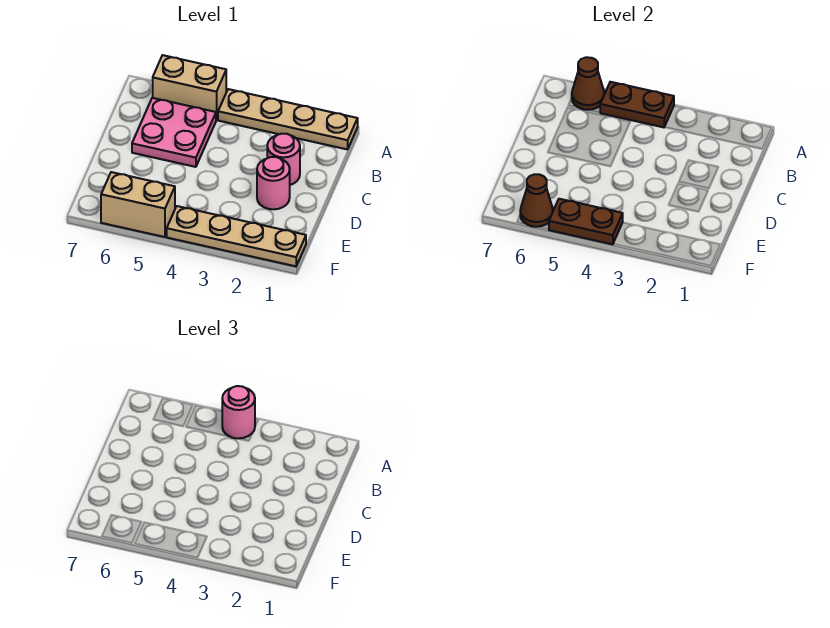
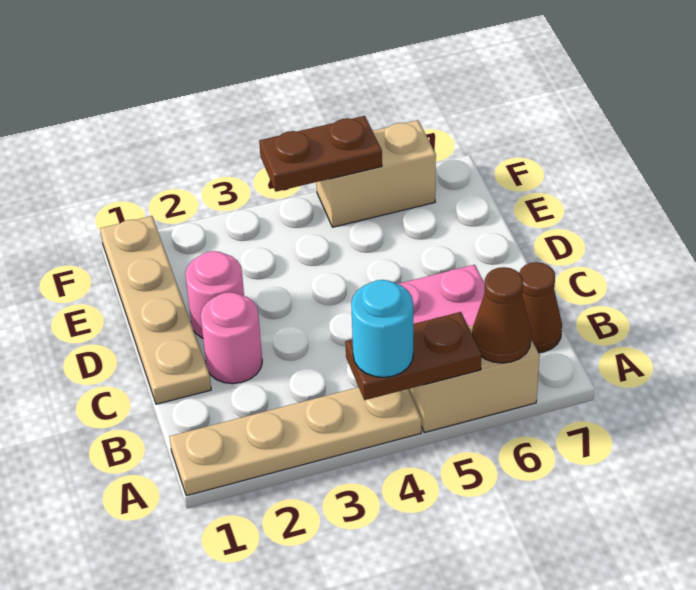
pink round brick A4 level 3 -> cyan round brick A4 level 3
tan plate F1:F4 level 1 -> tan plate C1:F1 level 1
brown cone F6 level 2 -> brown cone B7 level 1

